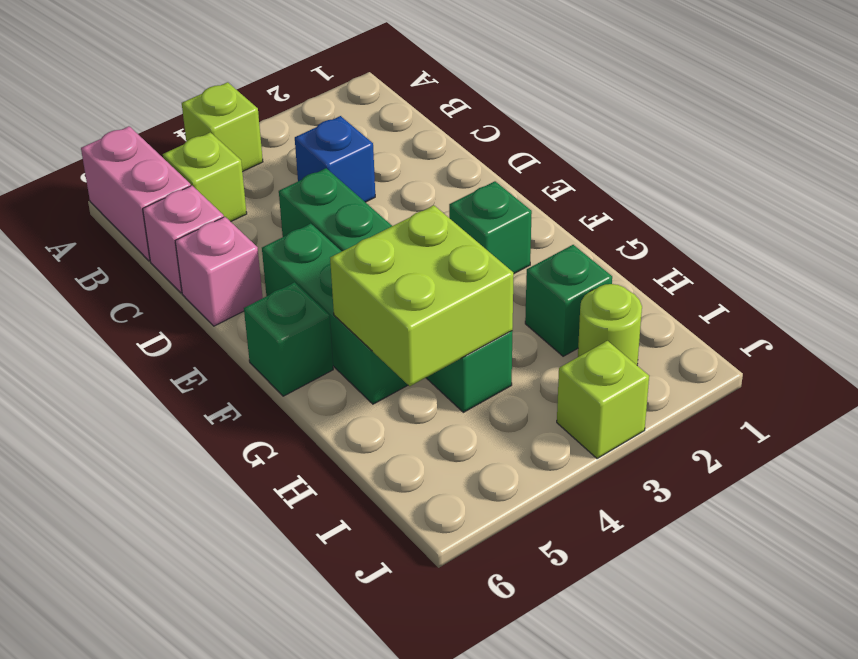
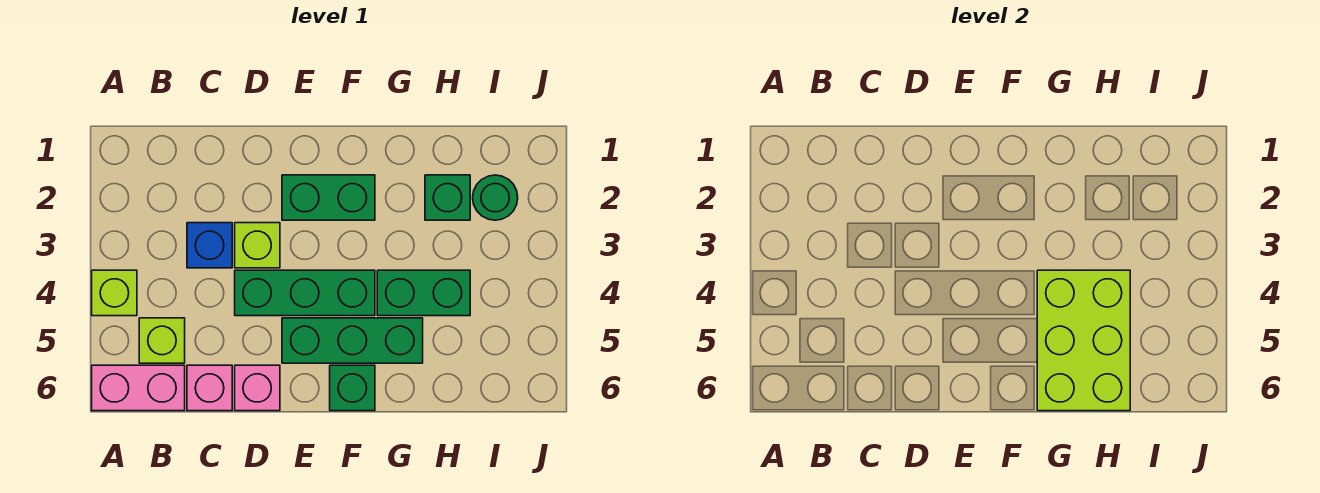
green brick F2 level 1 -> green brick E2:F2 level 1
lime brick G4:H5 level 2 -> lime brick G4:H6 level 2
lime round brick I2 level 1 -> green round brick I2 level 1
lime brick J3 level 1 -> lime brick D3 level 1

